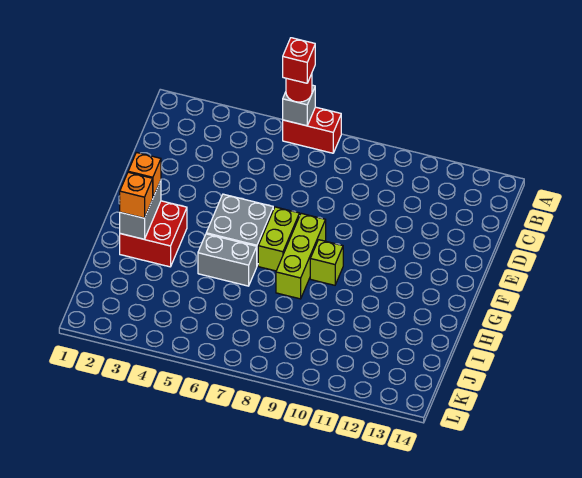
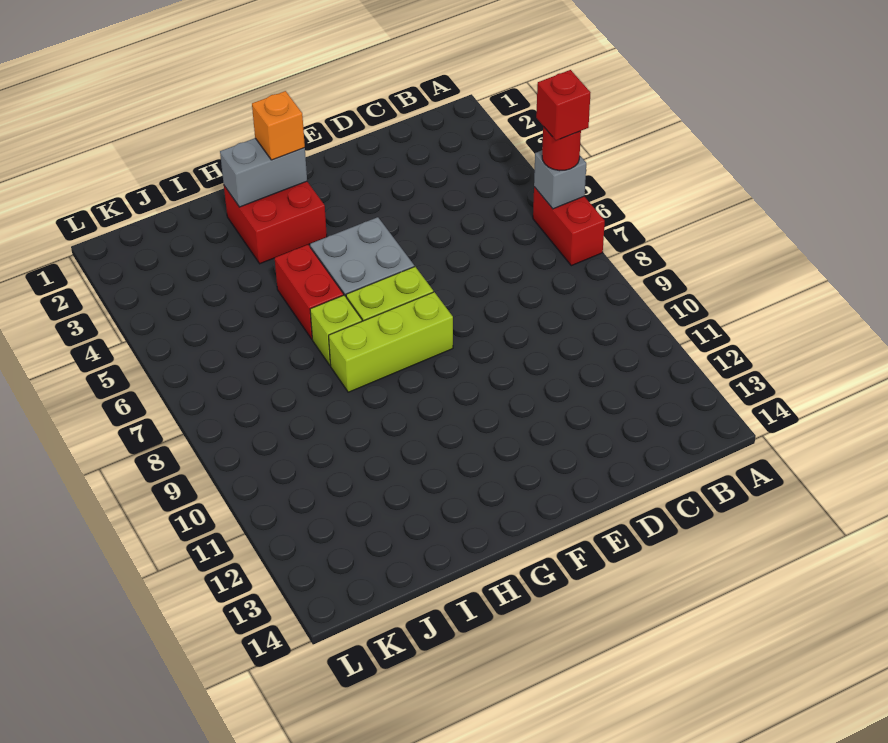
lime brick G9 level 1 -> lime brick H7 level 1
orange brick H2 level 3 -> none
grey brick H5:H6 level 1 -> red brick H5:H6 level 1

